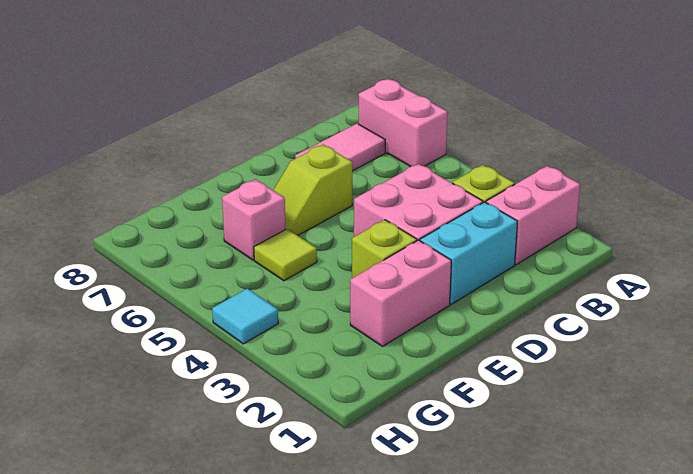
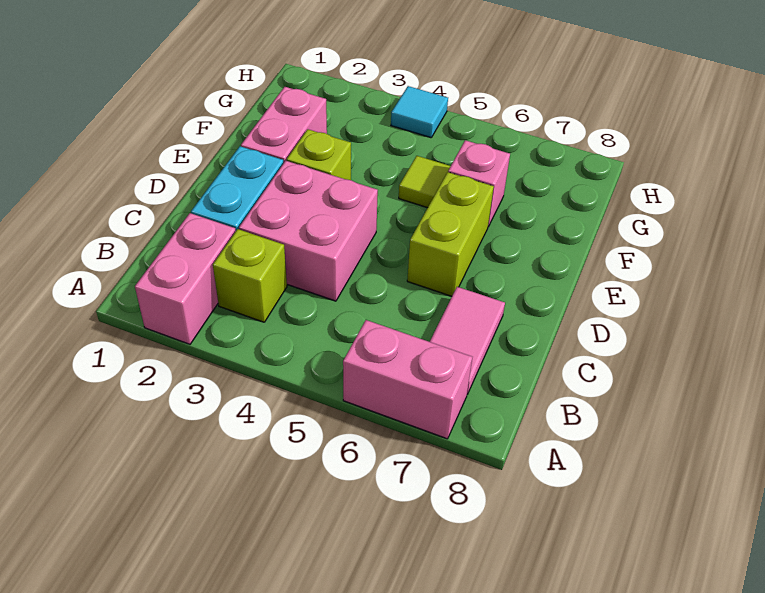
lime slope D6:E6 level 1 top D -> lime brick D6:E6 level 1

